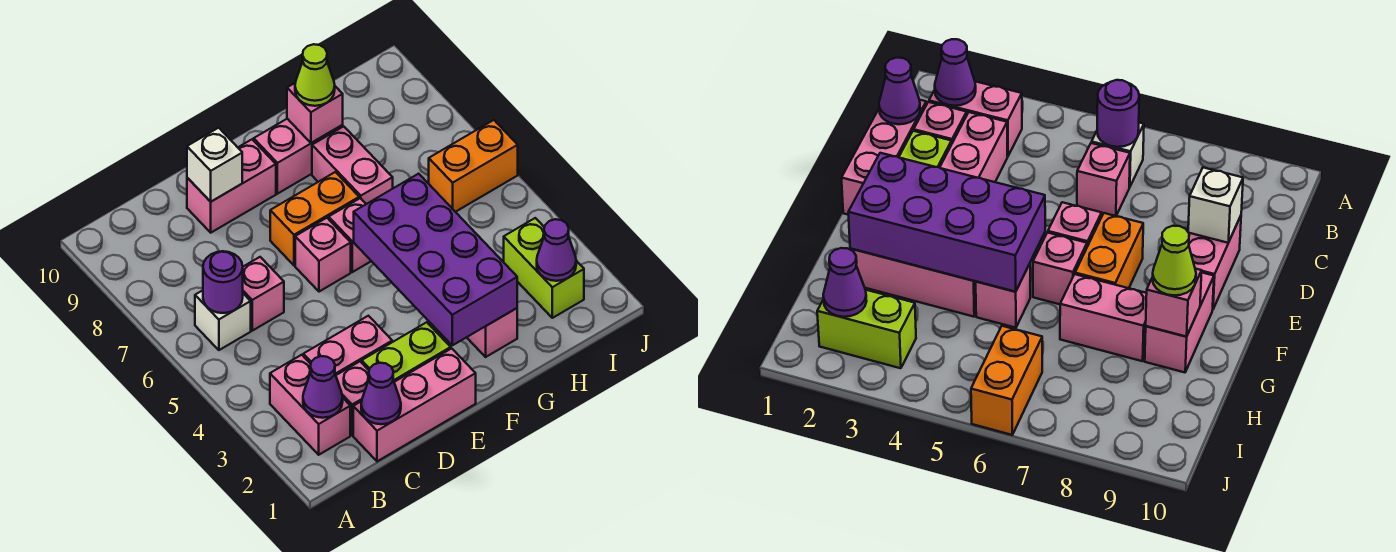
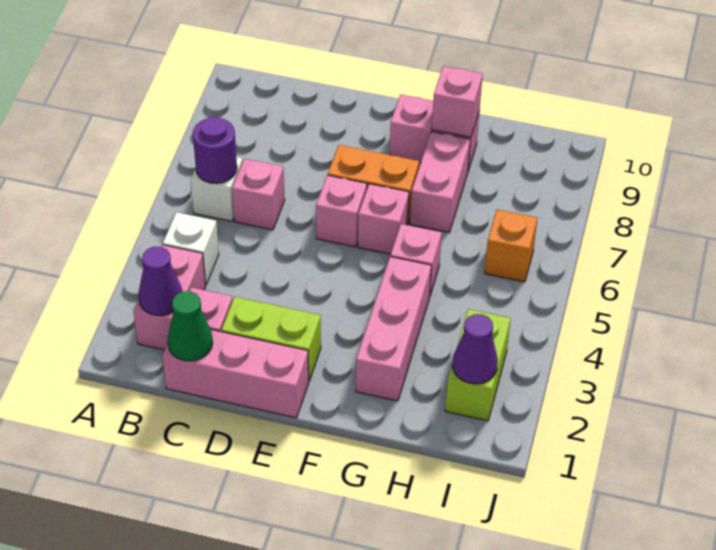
purple cone C1 level 2 -> green cone C1 level 2
pink brick C3:D3 level 1 -> none
pink brick D9:E9 level 1 -> none
white brick D9 level 2 -> white brick B4 level 1
purple brick F2:G5 level 2 -> none
lime cone G9 level 3 -> none
orange brick I6:J6 level 1 -> orange brick I6 level 1

